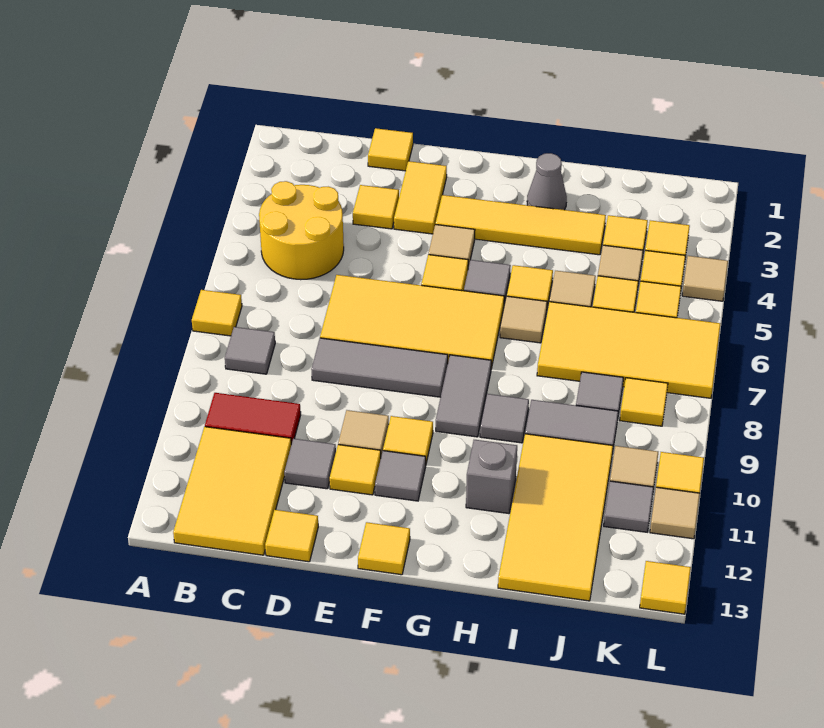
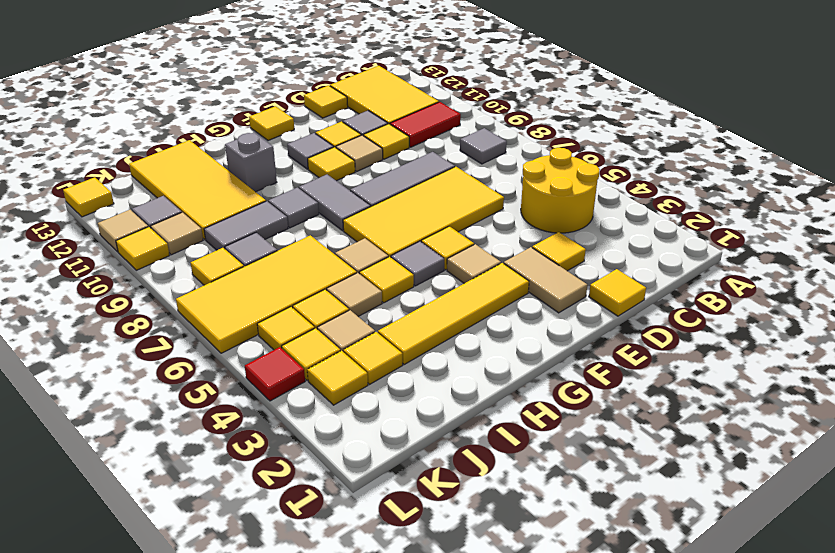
yellow tile A7 level 1 -> yellow tile D10 level 1
yellow tile E2:E3 level 1 -> tan tile E2:E3 level 1
grey cone H2 level 1 -> none
tan tile L4 level 1 -> red tile L4 level 1

